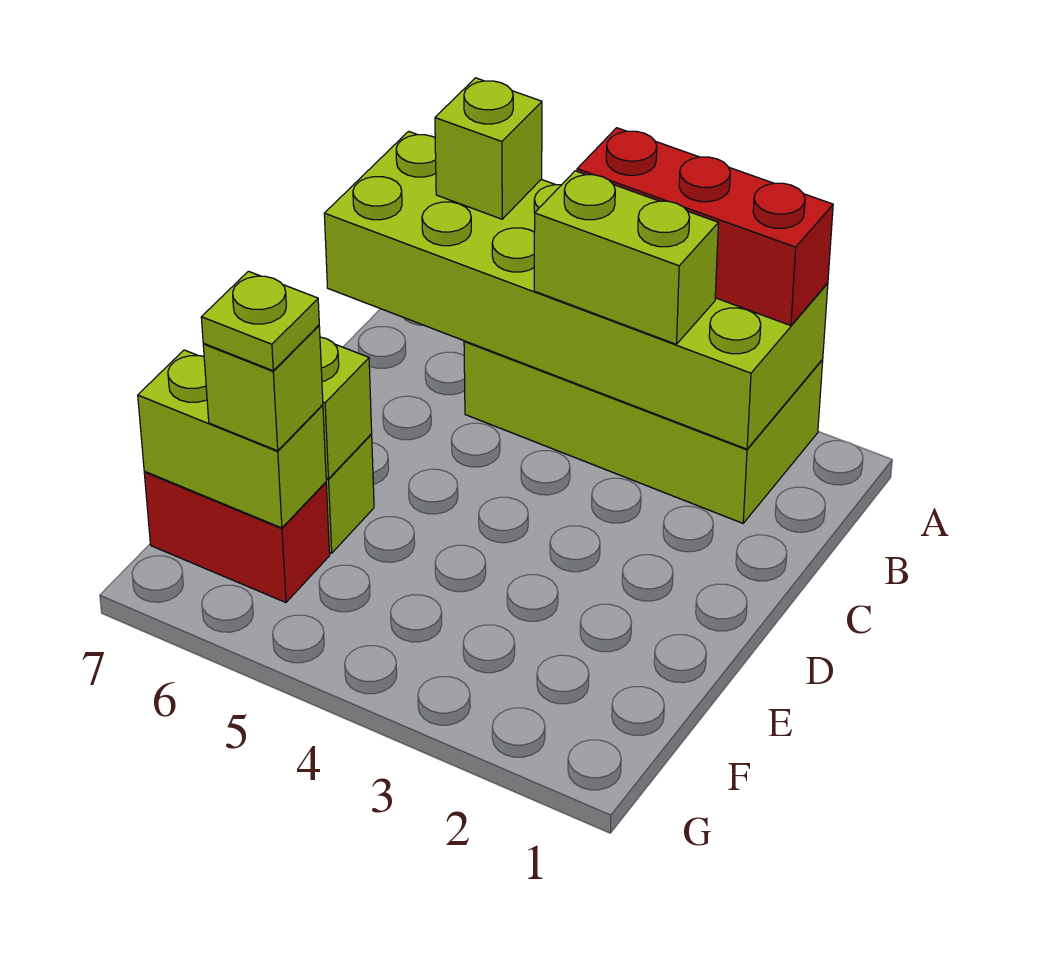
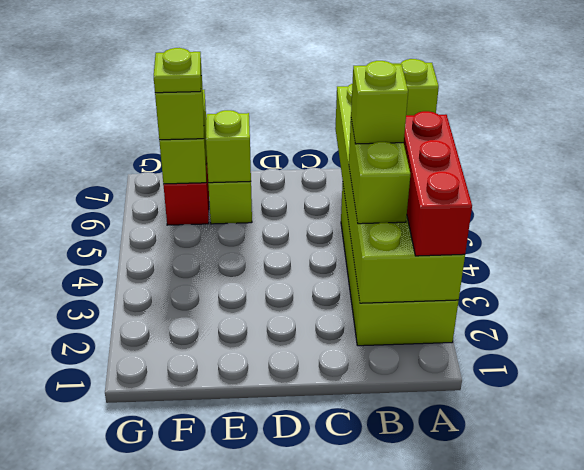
none -> lime brick B4 level 4

